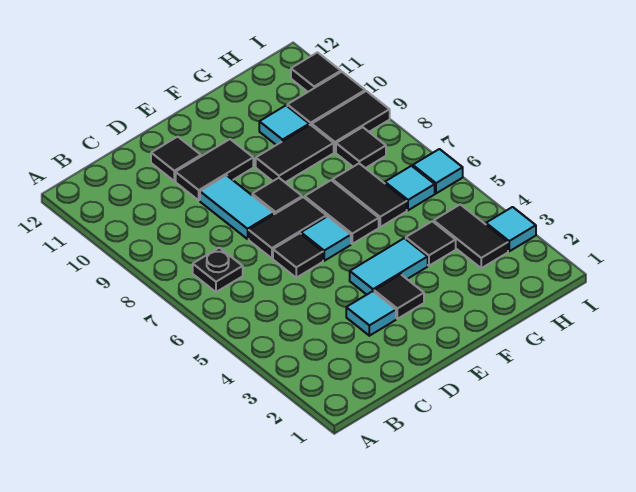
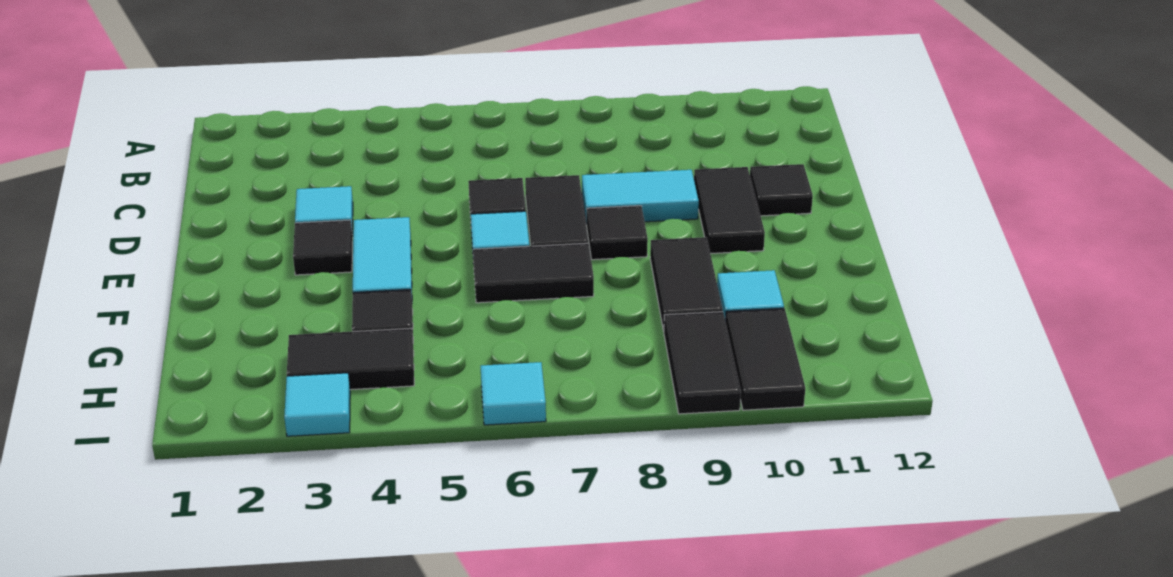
black plate B7 level 1 -> none
black tile G6:G7 level 1 -> none
cyan tile H6 level 1 -> none
black tile H8 level 1 -> none
black tile I11 level 1 -> none

